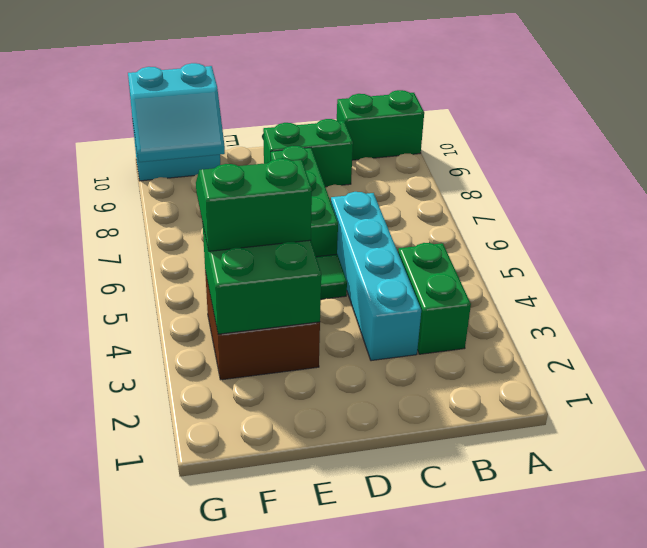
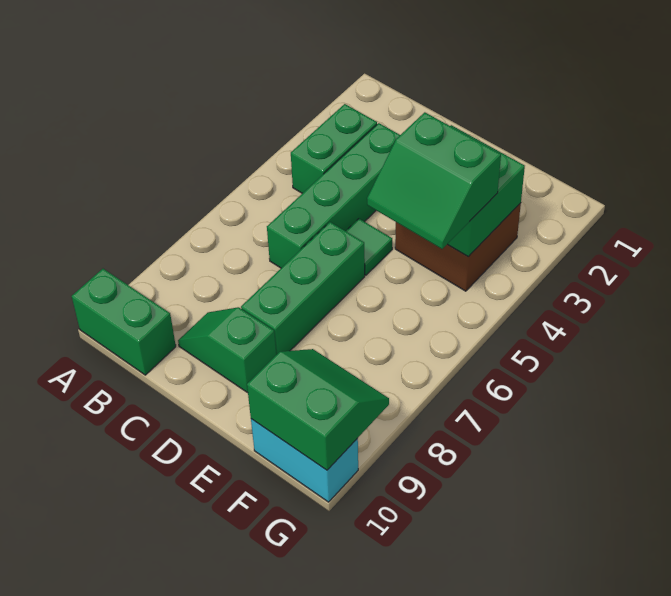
cyan brick C3:C6 level 1 -> green brick C3:C6 level 1
green brick C9:D9 level 1 -> green slope C9:D9 level 1 top D
cyan slope F9:G10 level 2 top 10 -> green slope F9:G10 level 2 top 10

